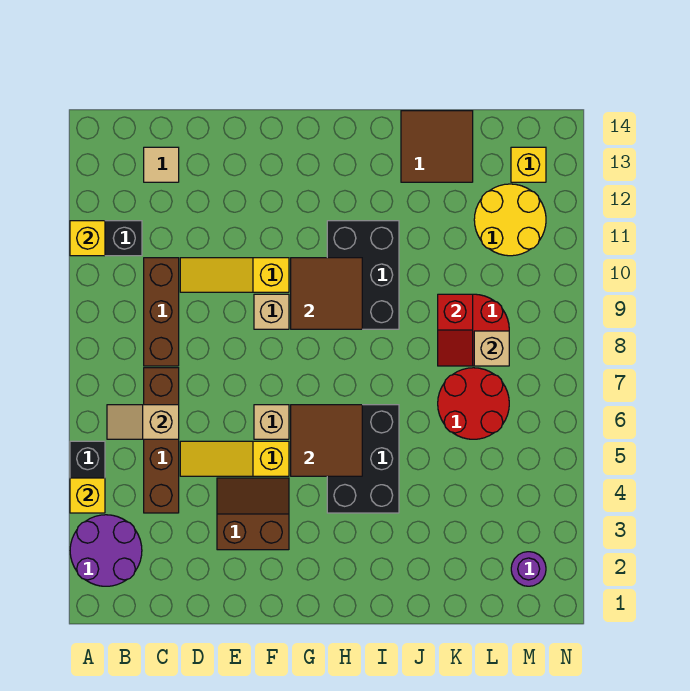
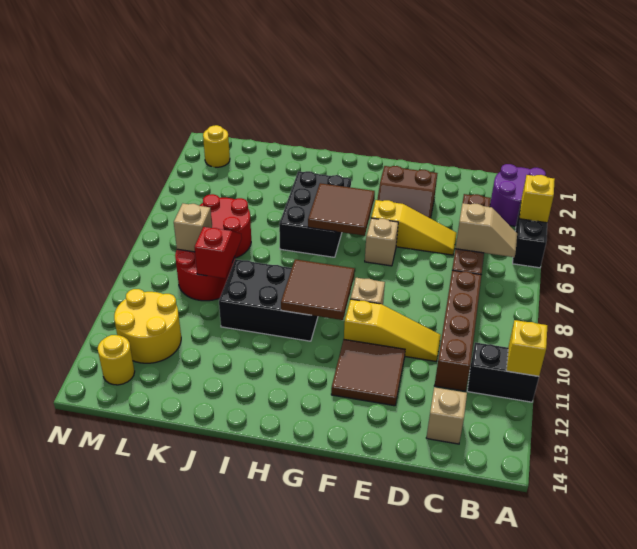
brown brick C8:C10 level 1 -> brown brick C8:C11 level 1
tan tile C13 level 1 -> tan brick C13 level 1
black brick H9:I11 level 1 -> black brick H9:J10 level 1
brown tile J13:K14 level 1 -> brown tile E11:F12 level 1
purple round brick M2 level 1 -> yellow round brick M2 level 1
yellow brick M13 level 1 -> yellow round brick M13 level 1

